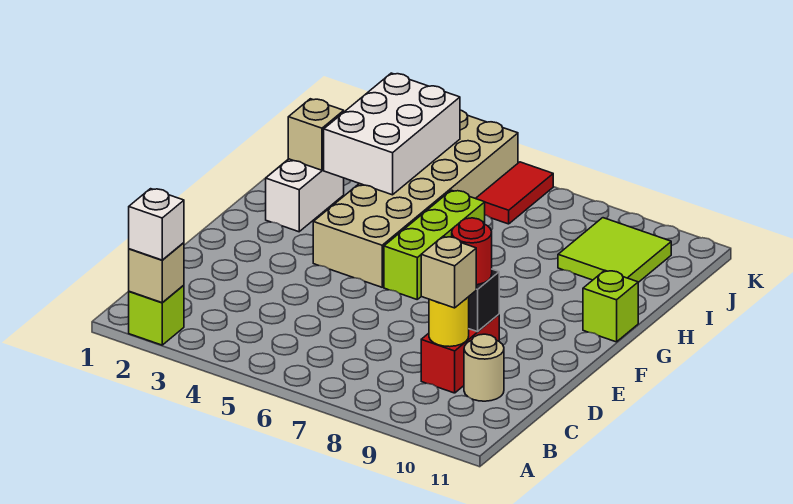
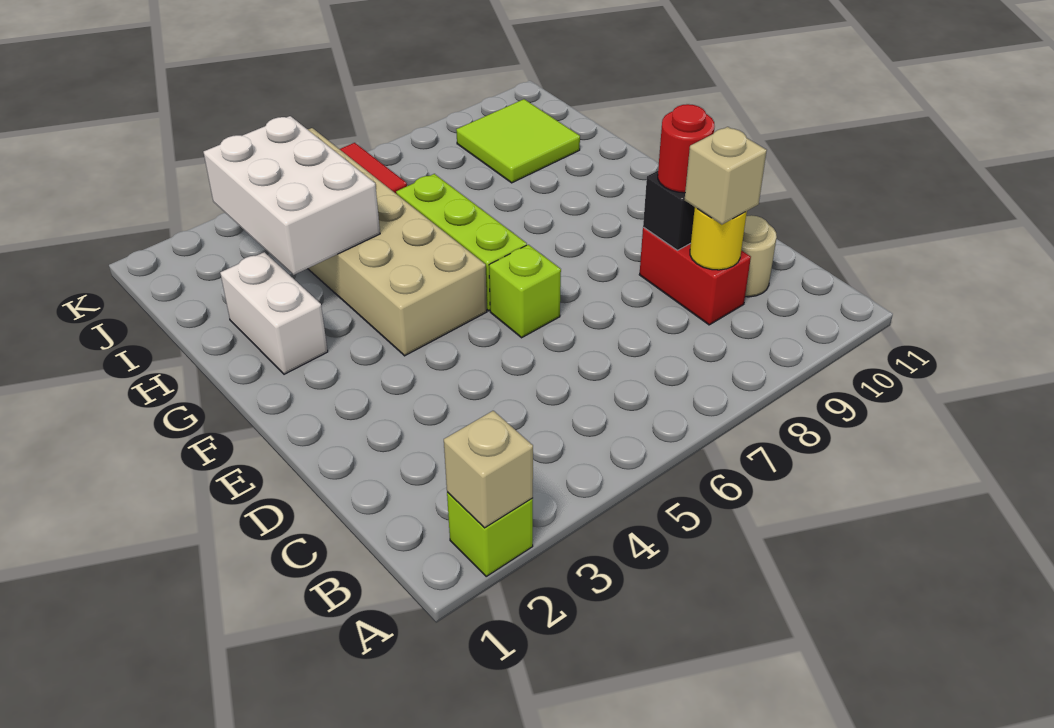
white brick A2 level 3 -> none
lime brick G11 level 1 -> lime brick E6 level 1
tan brick H2 level 2 -> none

